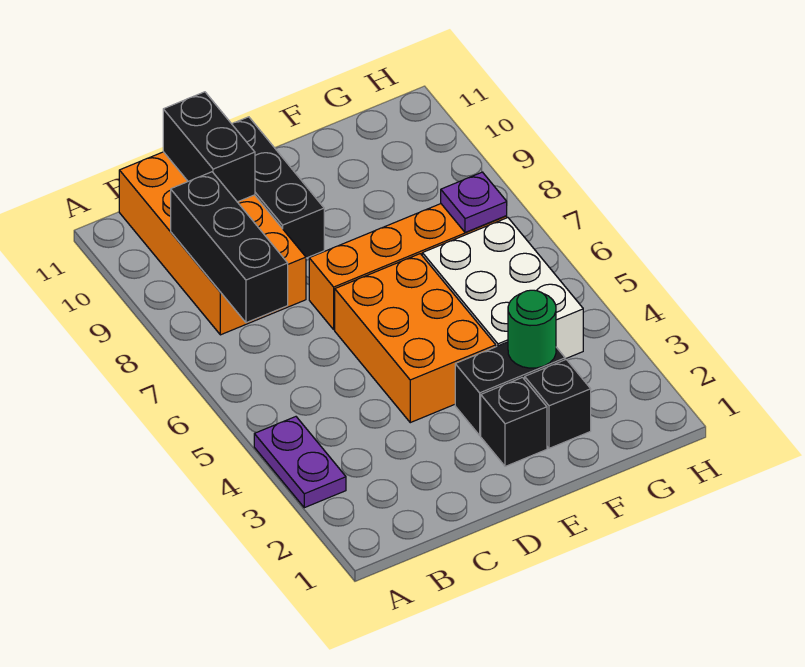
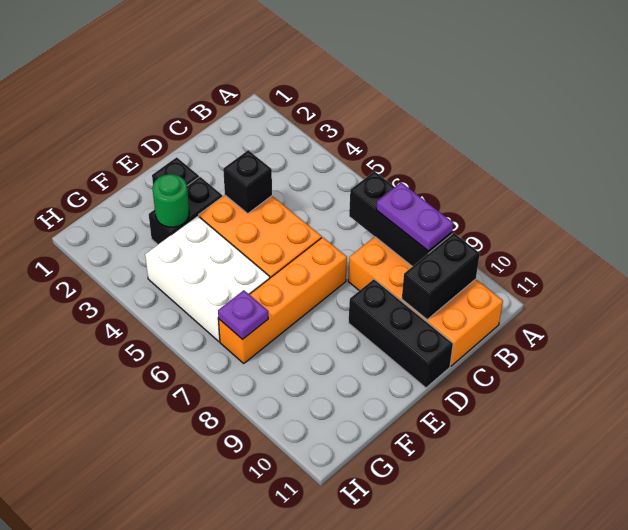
purple plate A3:A4 level 1 -> purple plate B8:B9 level 3
black brick C10:C11 level 2 -> black brick B10:C10 level 2
black brick F2 level 1 -> black brick D4 level 2

